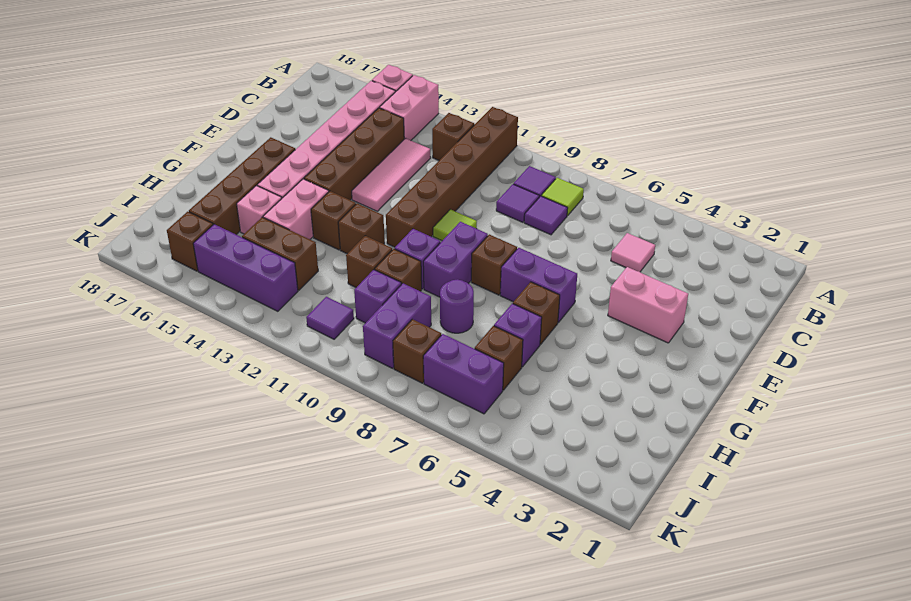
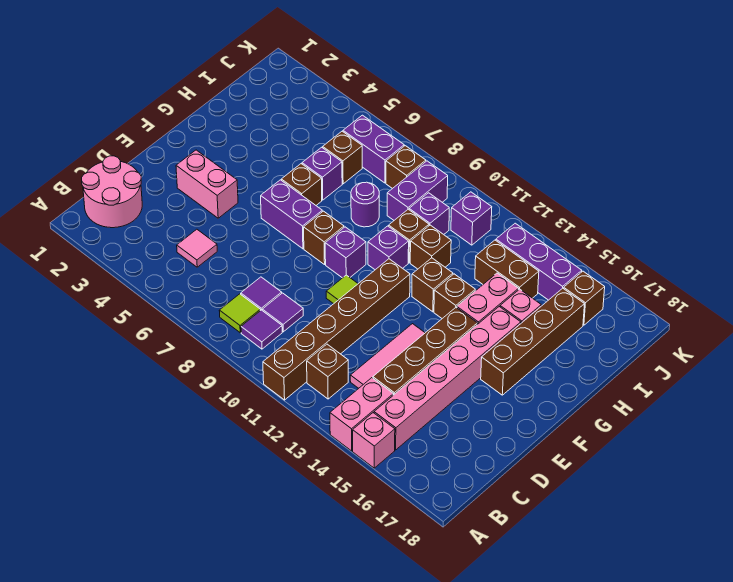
none -> pink round brick B1:C2 level 1
purple brick F9:G9 level 1 -> purple brick F9 level 1
purple tile J11 level 1 -> purple brick J11 level 1

